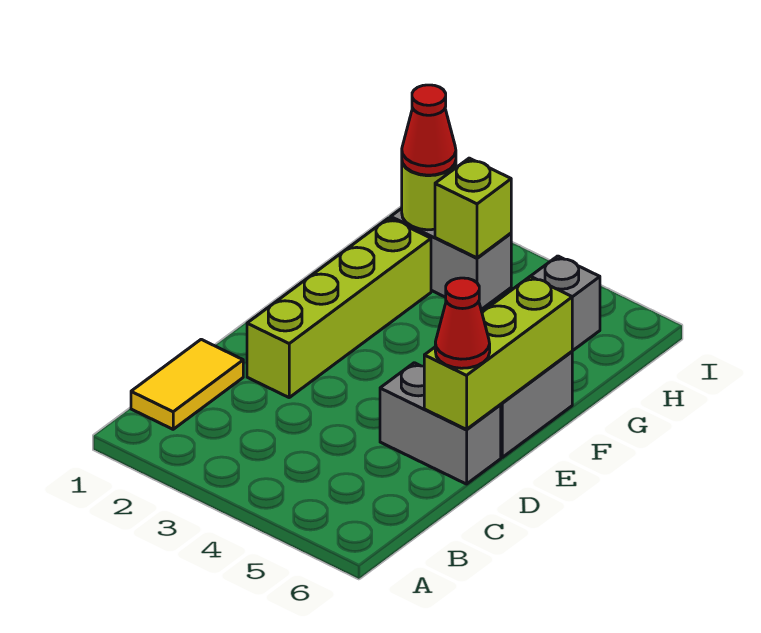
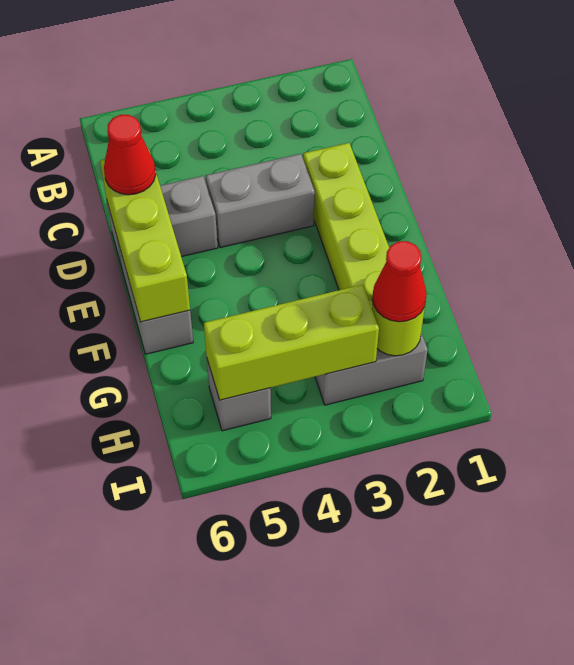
yellow tile B1:C1 level 1 -> none
none -> grey brick D3:D4 level 1
lime brick H3 level 2 -> lime brick H3:H5 level 2

